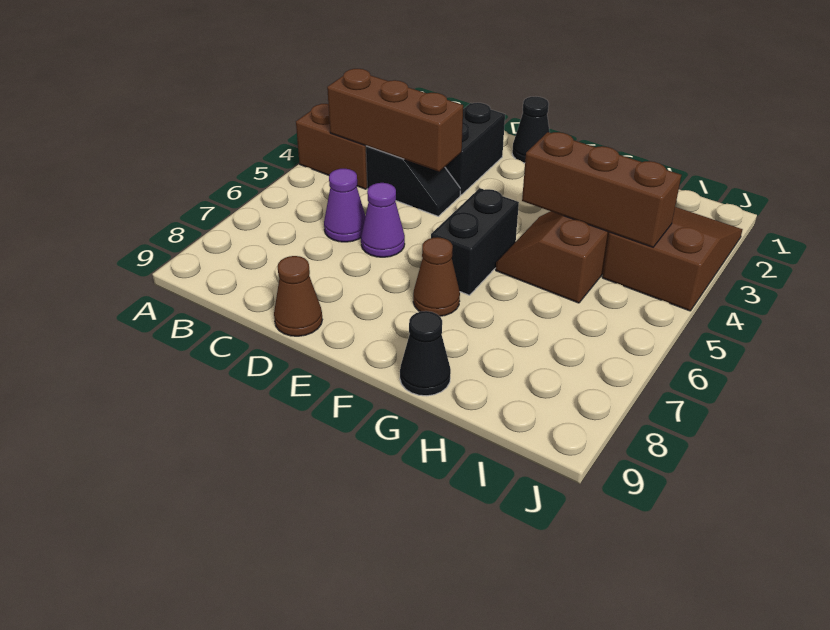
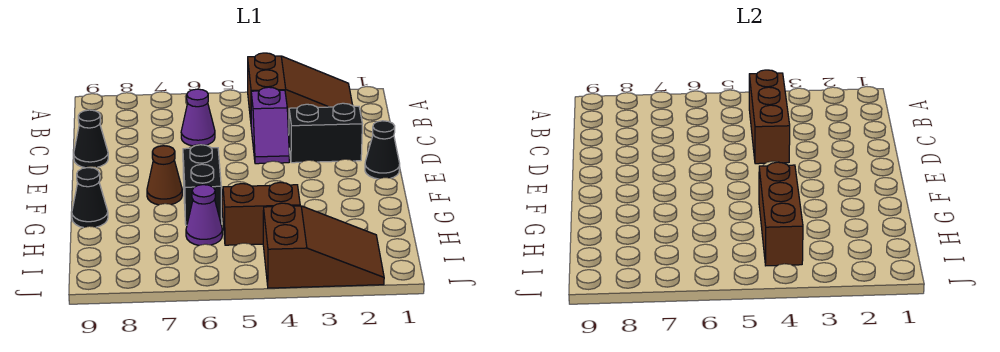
black slope C4:D4 level 1 top C -> purple slope C4:D4 level 1 top C
purple cone D6 level 1 -> purple cone H6 level 1
brown cone D9 level 1 -> black cone D9 level 1
black brick F5:F6 level 1 -> black brick F6:G6 level 1

